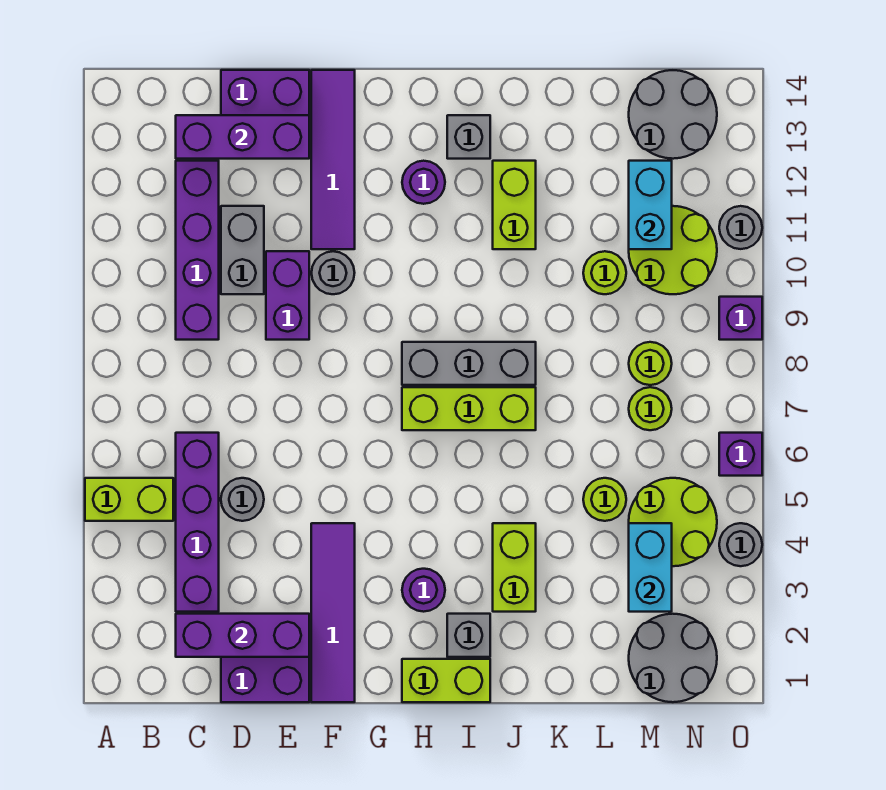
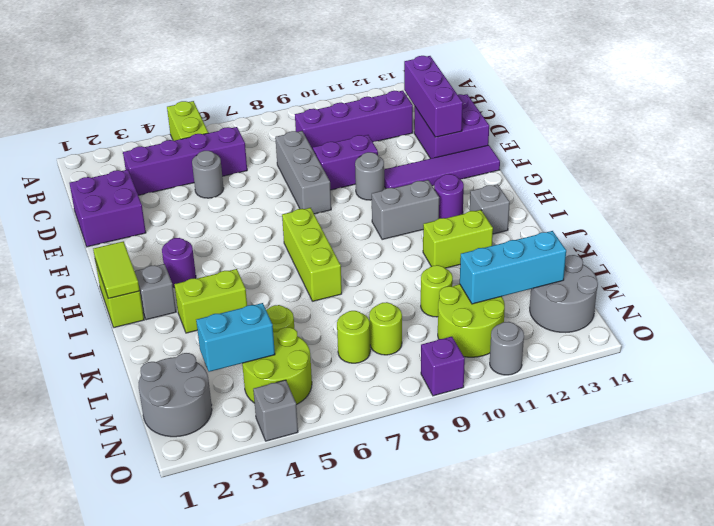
purple brick C2:E2 level 2 -> none
grey brick D10:D11 level 1 -> grey brick H10:H11 level 1
purple tile F1:F4 level 1 -> none
none -> lime tile H1:I1 level 2
grey brick H8:J8 level 1 -> grey brick D8:F8 level 1
cyan brick M11:M12 level 2 -> cyan brick M11:M13 level 2
grey round brick O4 level 1 -> grey brick O4 level 1
purple brick O6 level 1 -> none

